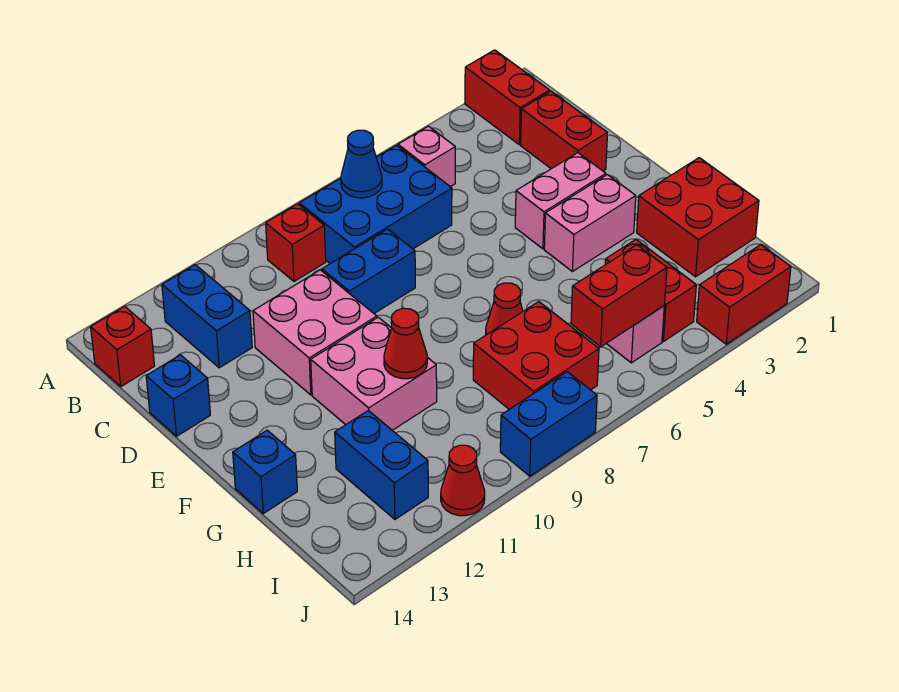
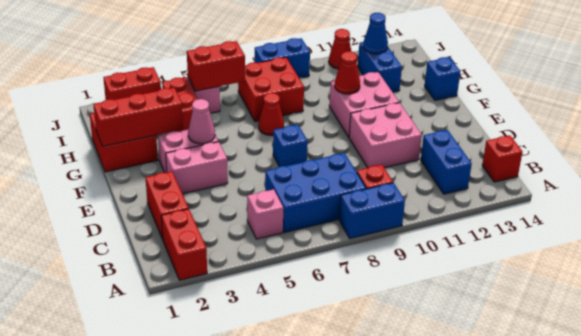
blue cone B7 level 2 -> blue cone I12 level 2
blue brick D8:D9 level 1 -> blue brick A8:A9 level 1
blue brick D14 level 1 -> blue brick E7 level 1
none -> pink cone F4 level 2
none -> red brick G1:G3 level 2

